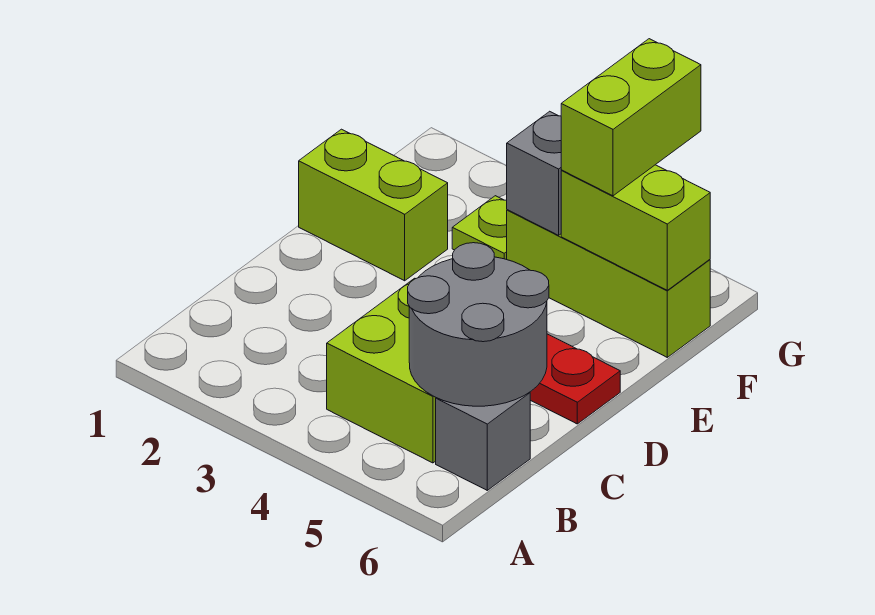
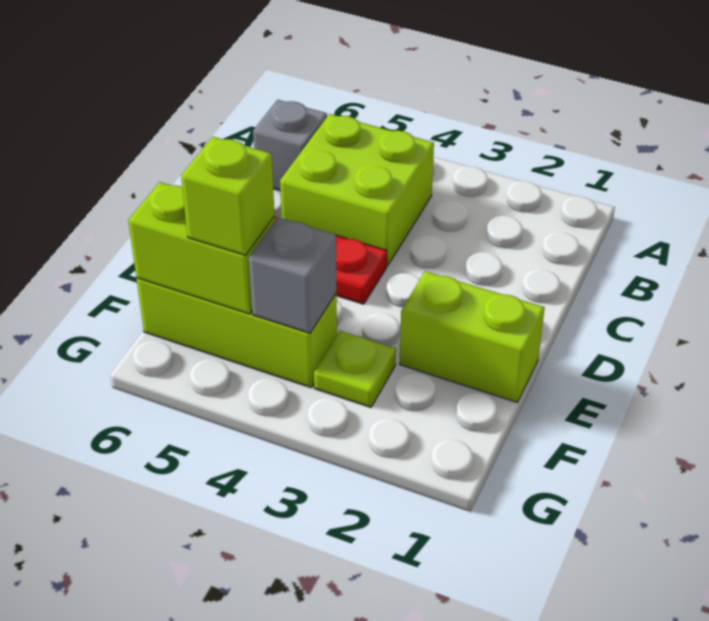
grey round brick B5:C6 level 2 -> none
lime brick F5:G5 level 3 -> lime brick F5 level 3

